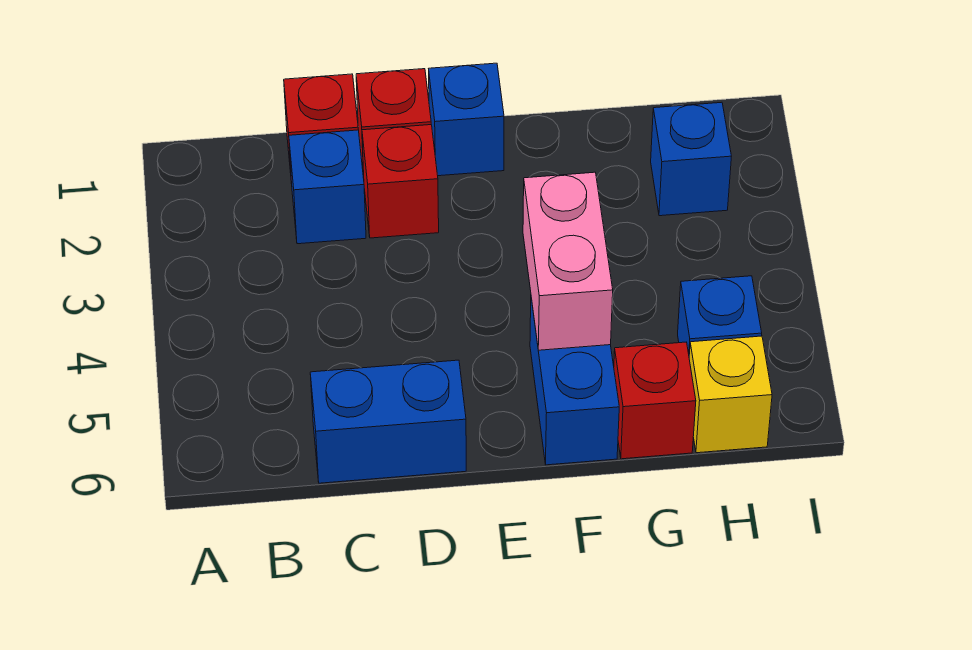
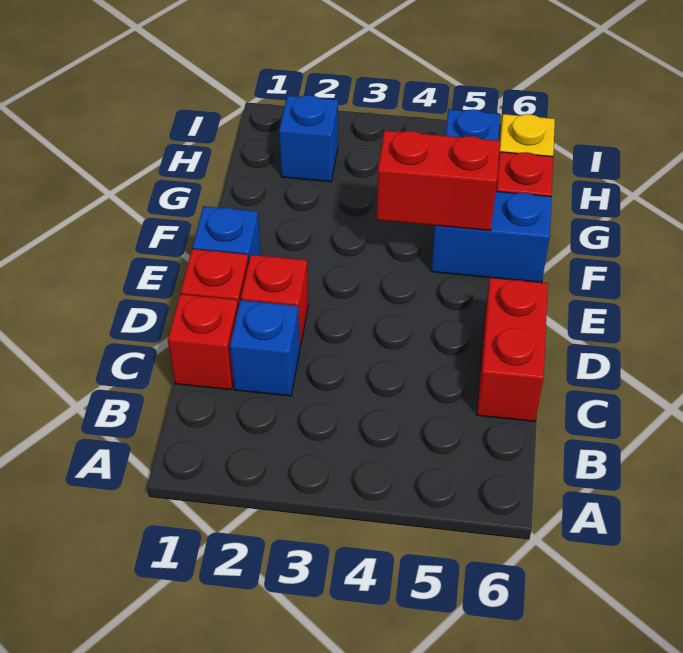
blue brick C6:D6 level 1 -> red brick C6:D6 level 1
pink brick F4:F5 level 2 -> red brick F4:F5 level 2

